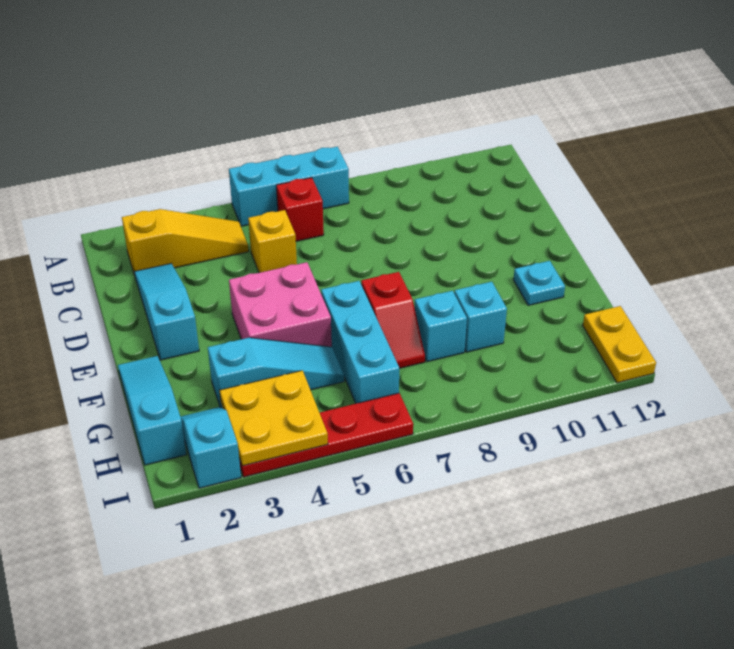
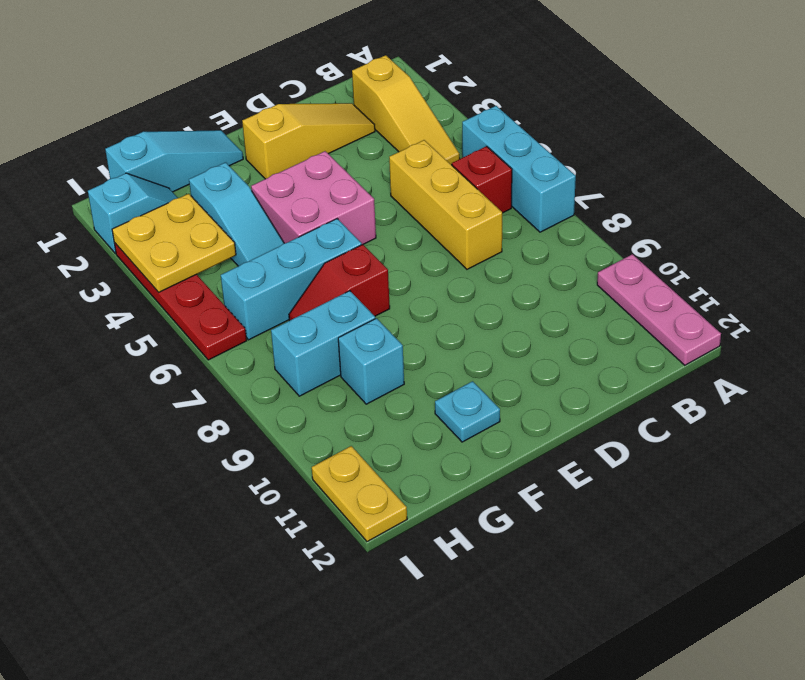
none -> pink plate A10:A12 level 1
cyan slope C2:E2 level 1 top E -> yellow slope C2:E2 level 1 top E
yellow brick C5 level 1 -> yellow brick C5:C7 level 1
cyan brick G8 level 1 -> cyan brick G8:H8 level 1
yellow plate H12:I12 level 1 -> yellow plate I11:I12 level 1

